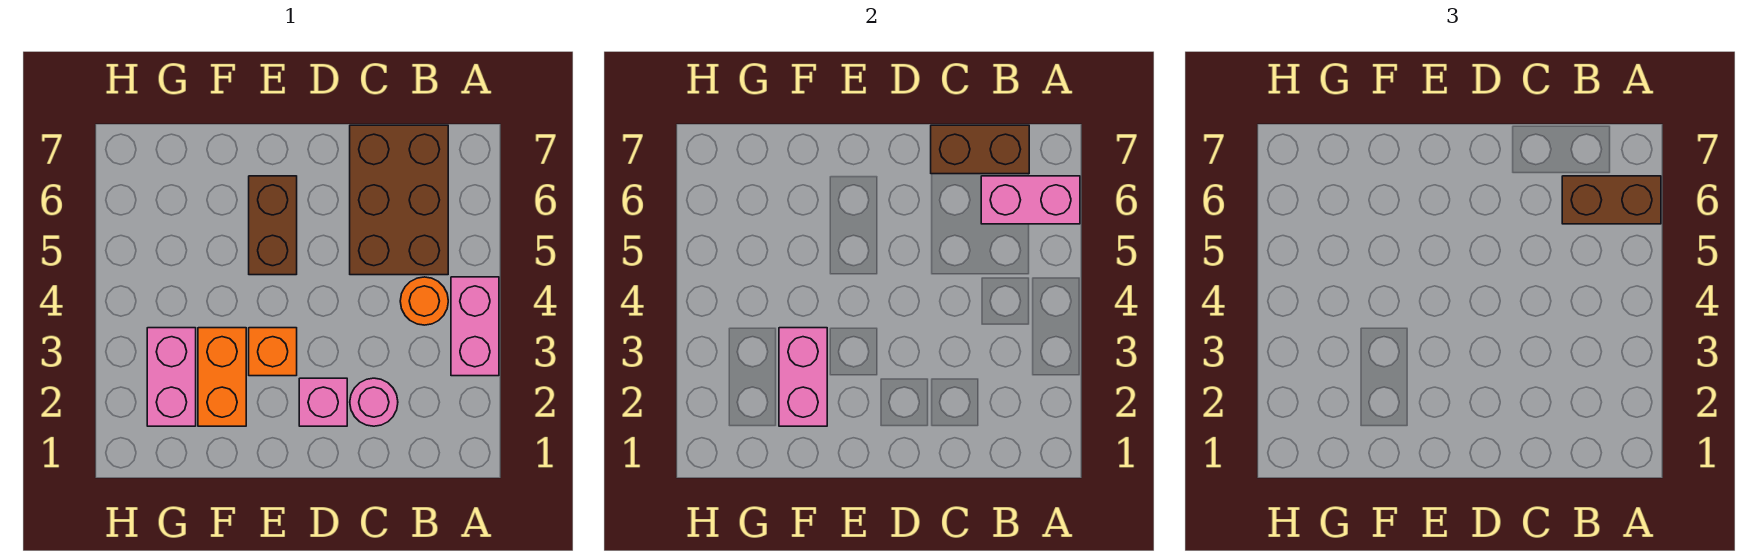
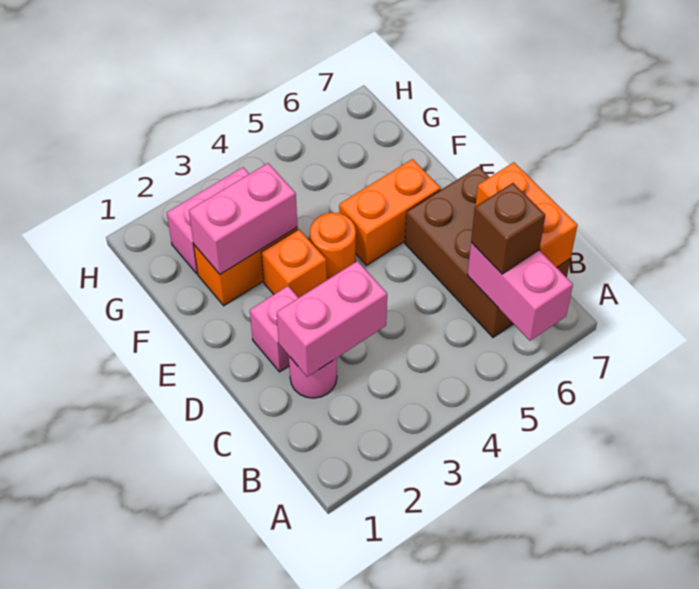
pink brick A3:A4 level 1 -> pink brick C2:C3 level 2
brown brick A6:B6 level 3 -> brown brick B6 level 3
orange round brick B4 level 1 -> orange round brick E4 level 1
brown brick B5:C7 level 1 -> brown brick B6:D7 level 1
brown brick B7:C7 level 2 -> orange brick B7:C7 level 2
brown brick E5:E6 level 1 -> orange brick E5:E6 level 1

